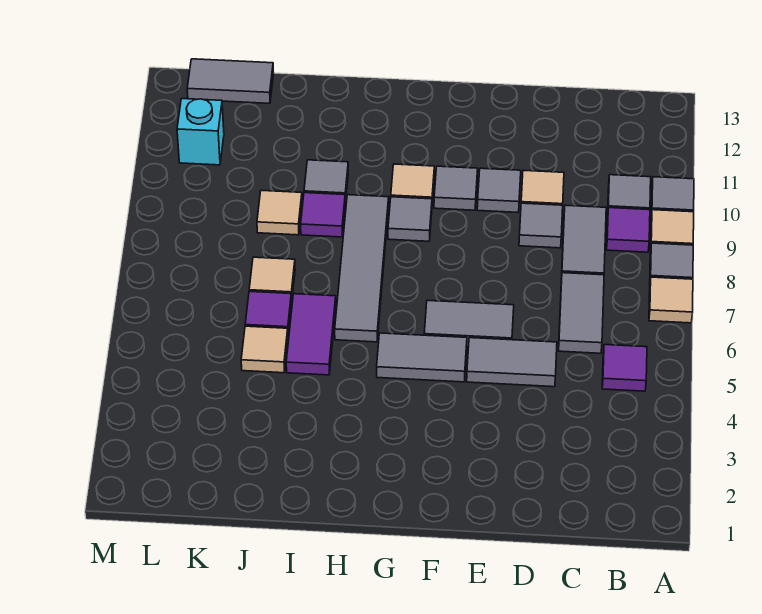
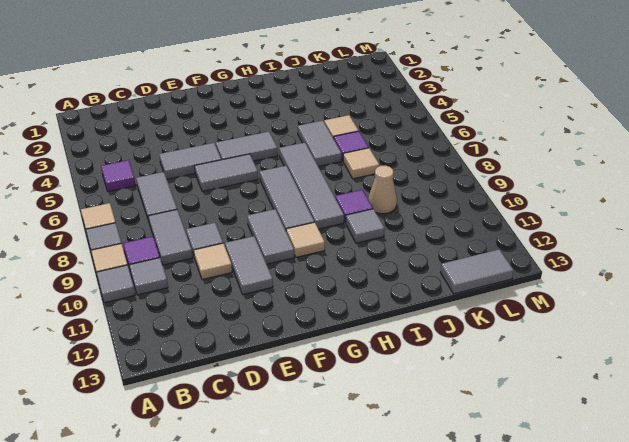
grey tile E10 level 1 -> grey tile E10:E11 level 1
grey tile F10 level 1 -> grey tile F9:F10 level 1
grey tile G9 level 1 -> grey tile G7:G9 level 1
purple tile I5:I6 level 1 -> grey tile I5:I6 level 1
tan tile J9 level 1 -> tan cone J9 level 1
cyan brick L11 level 1 -> none

